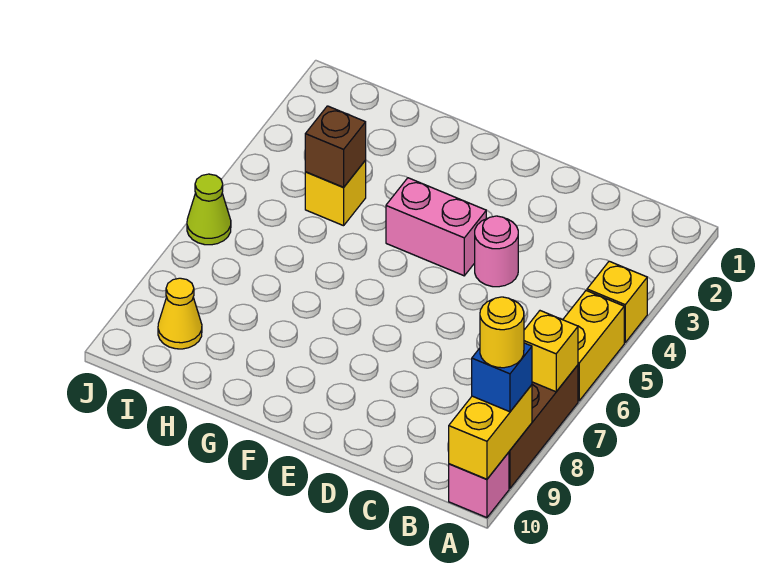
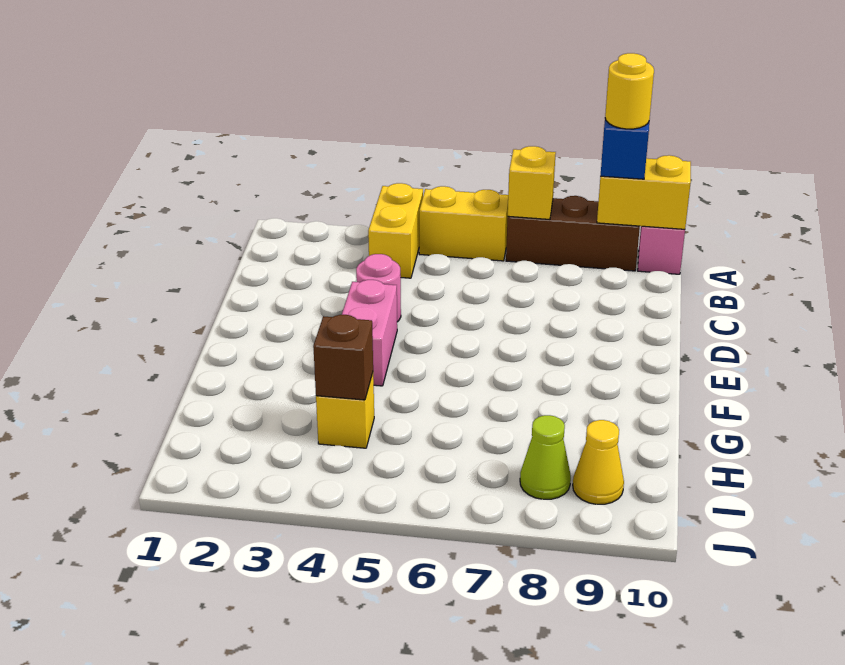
yellow brick A4 level 1 -> yellow brick A4:B4 level 1
lime cone J6 level 1 -> lime cone I8 level 1

